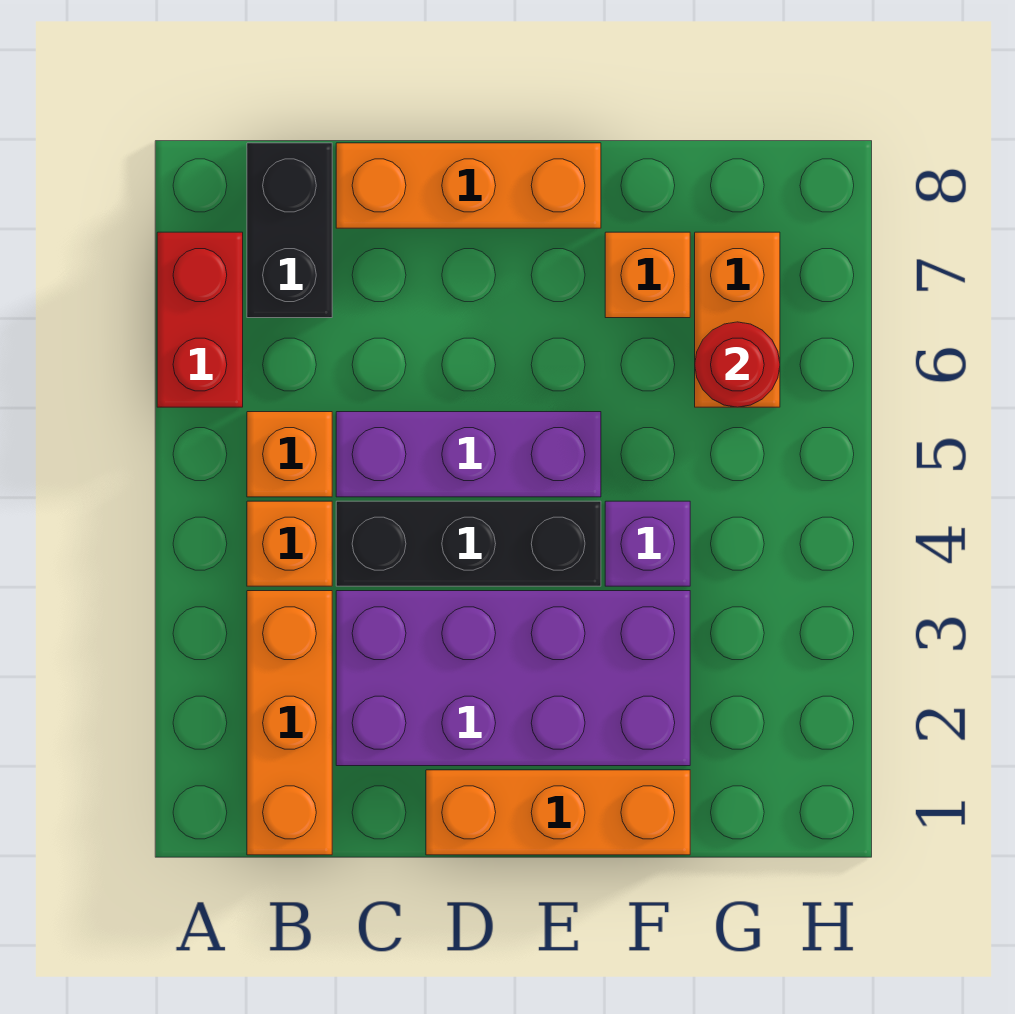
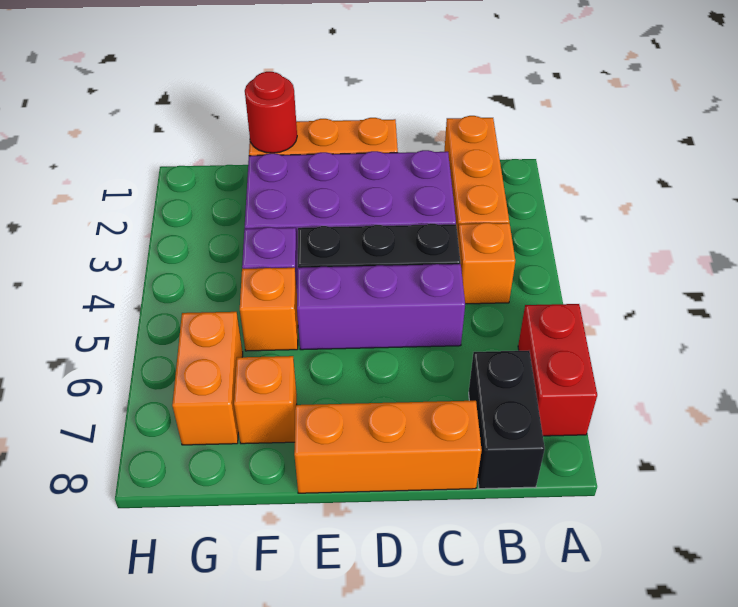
orange brick B5 level 1 -> orange brick F5 level 1
red round brick G6 level 2 -> red round brick F1 level 2

